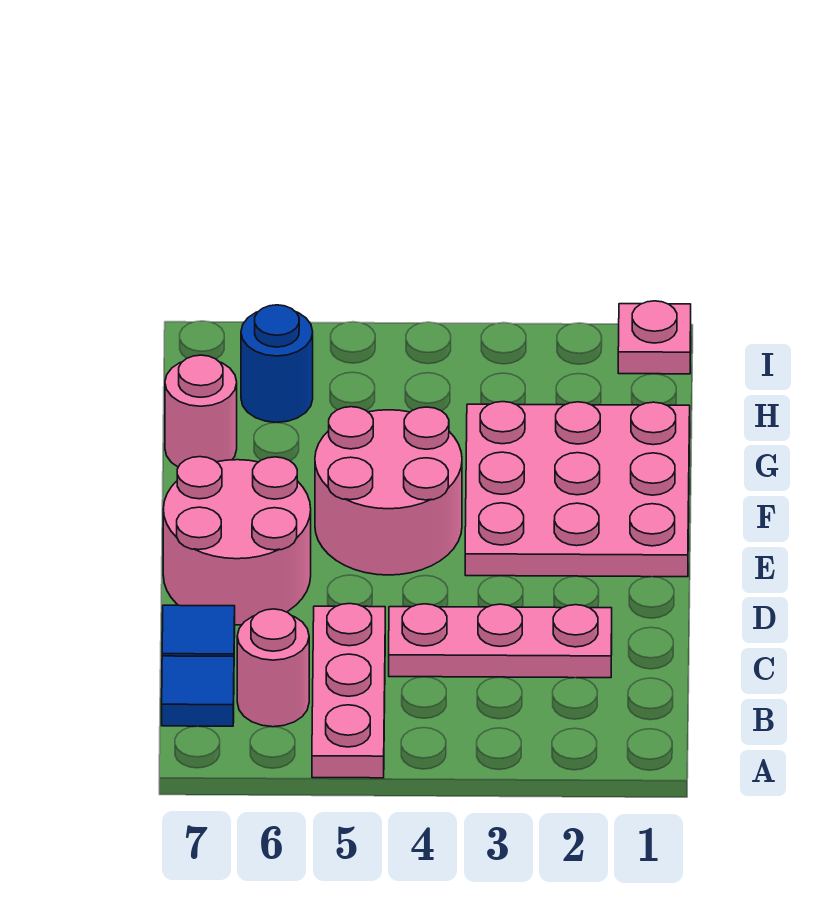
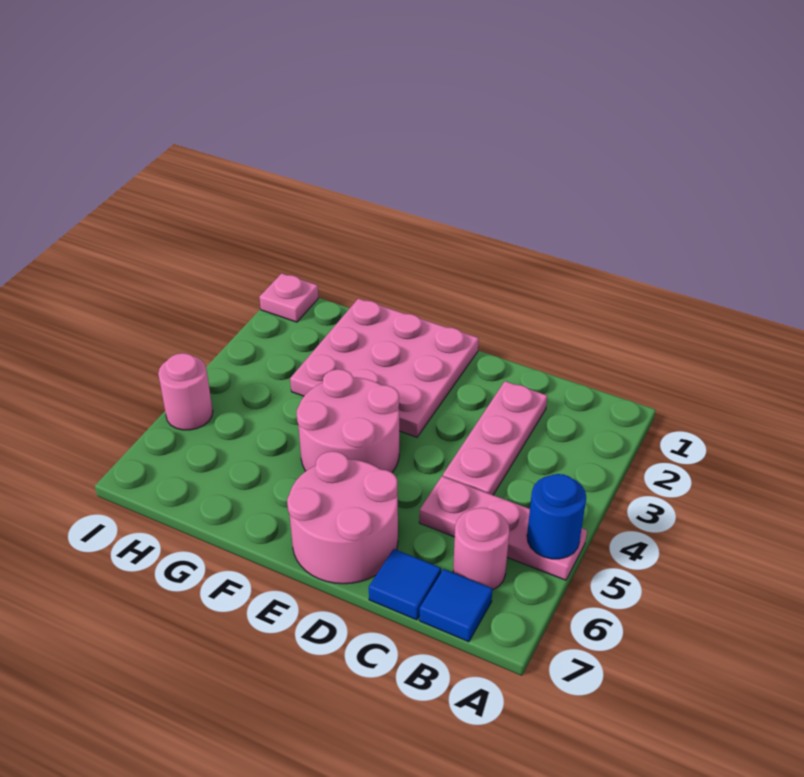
pink round brick G7 level 1 -> pink round brick I5 level 1
blue round brick H6 level 1 -> blue round brick A5 level 2

